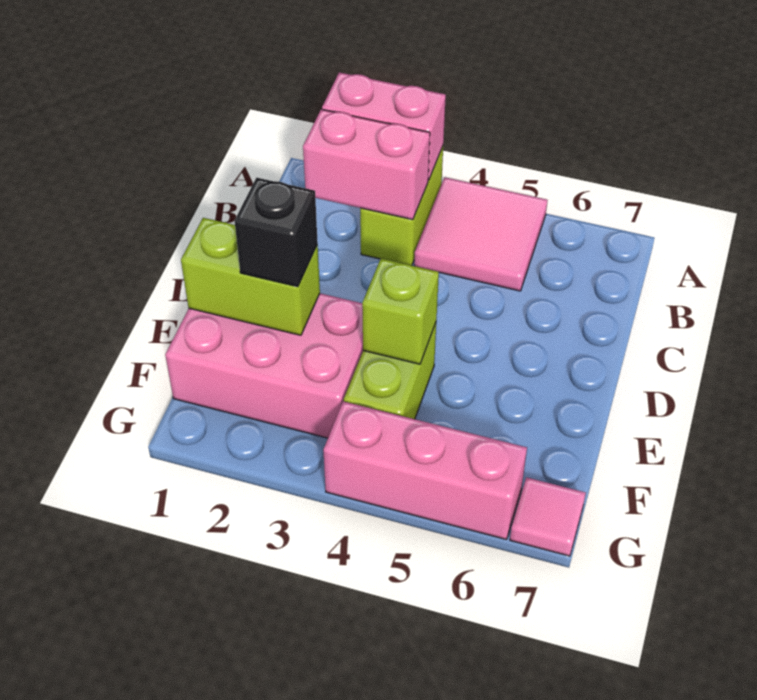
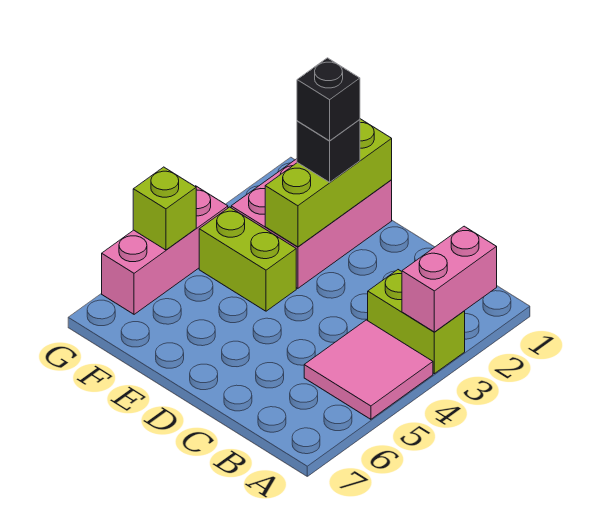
pink brick B2:B3 level 2 -> none
lime brick E1:E2 level 2 -> lime brick E1:E3 level 2
none -> black brick E2 level 4
lime brick E4 level 2 -> lime brick G5 level 2
pink tile G7 level 1 -> none

